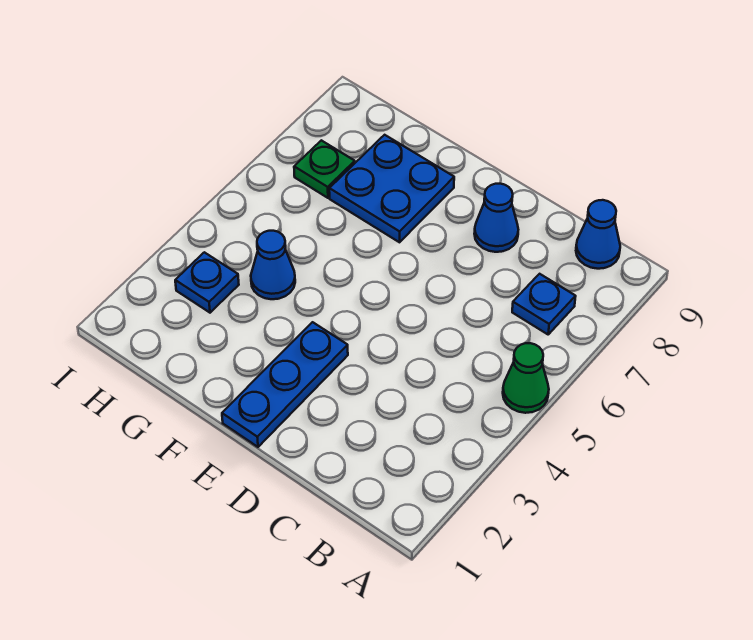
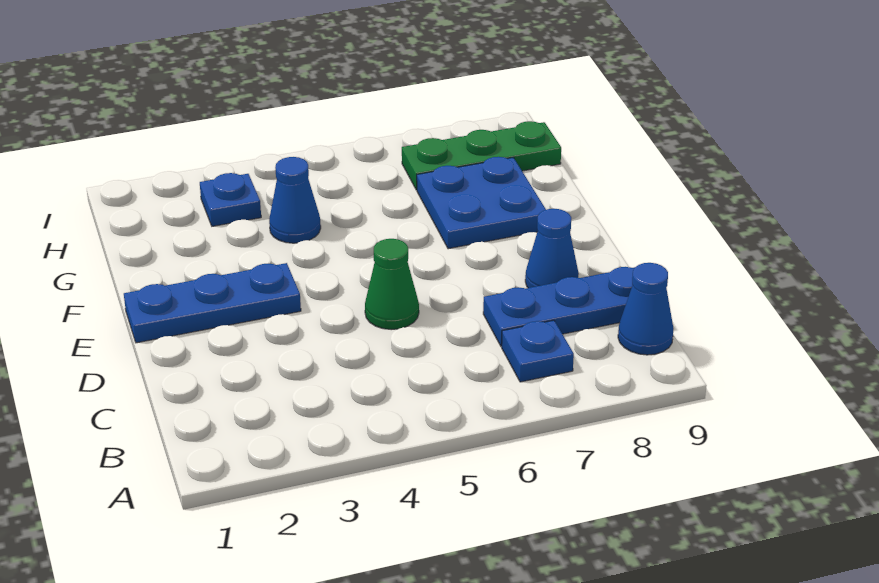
green cone A5 level 1 -> green cone D5 level 1
none -> blue plate C7:C9 level 1
green plate H7 level 1 -> green plate H7:H9 level 1

